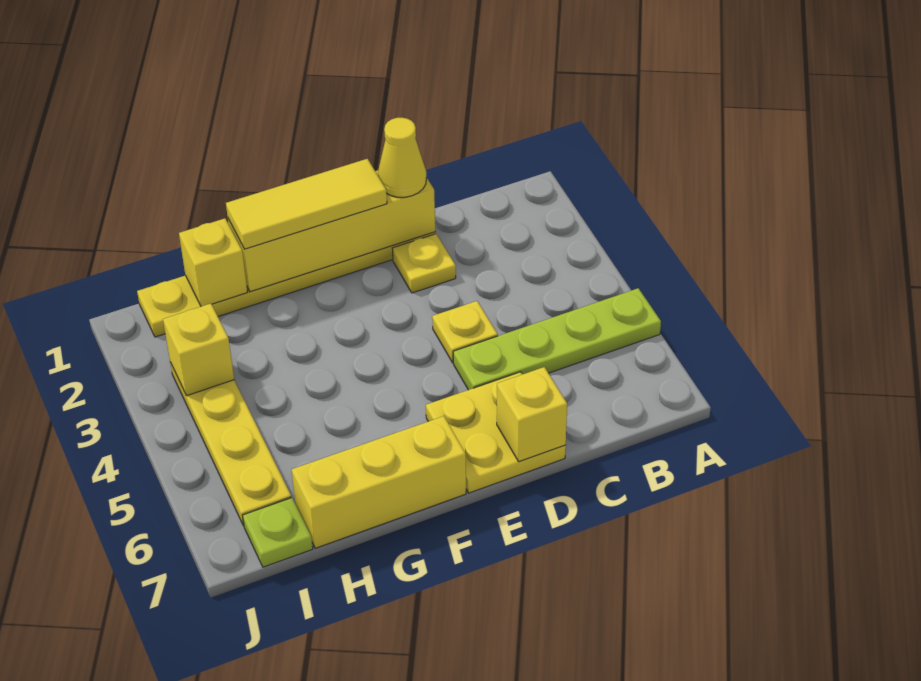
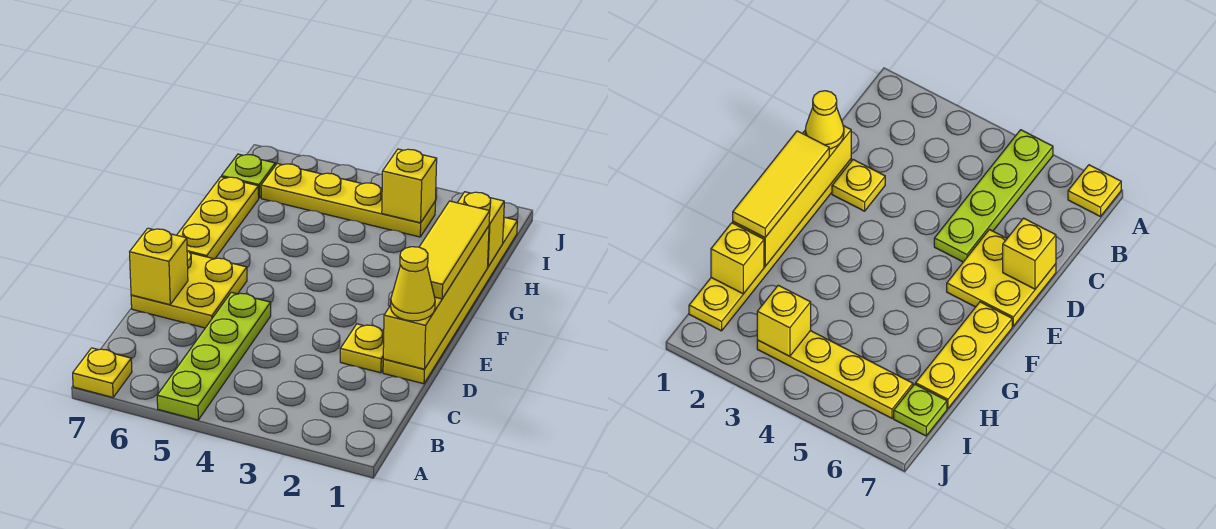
yellow plate D4 level 1 -> yellow plate A7 level 1
yellow brick F7:H7 level 1 -> yellow plate F7:H7 level 1

